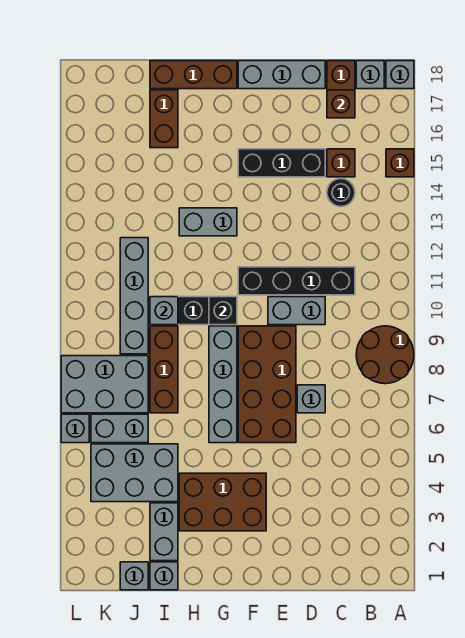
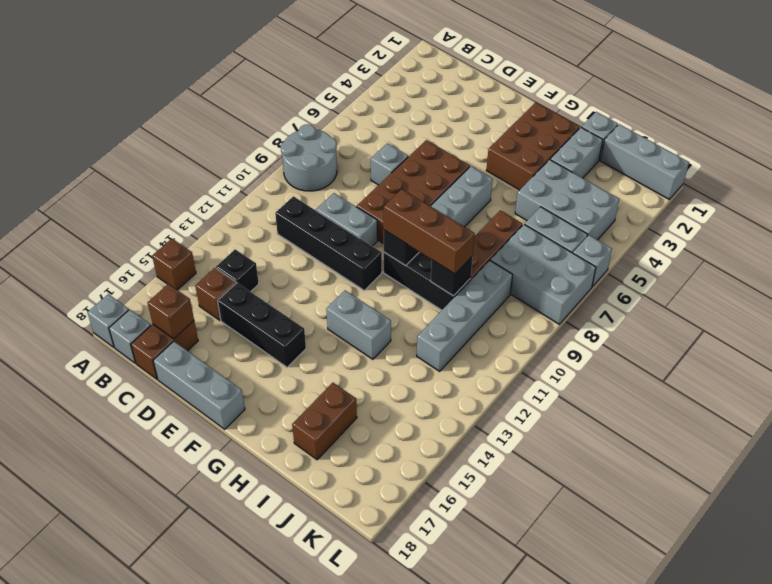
brown round brick A8:B9 level 1 -> grey round brick A8:B9 level 1
black round brick C14 level 1 -> black brick C14 level 1
brown brick F3:H4 level 1 -> brown brick G2:H4 level 1
brown brick G18:I18 level 1 -> brown brick G10:I10 level 3
grey brick I10 level 2 -> black brick I10 level 2
grey brick J1 level 1 -> grey brick J1:L1 level 1

